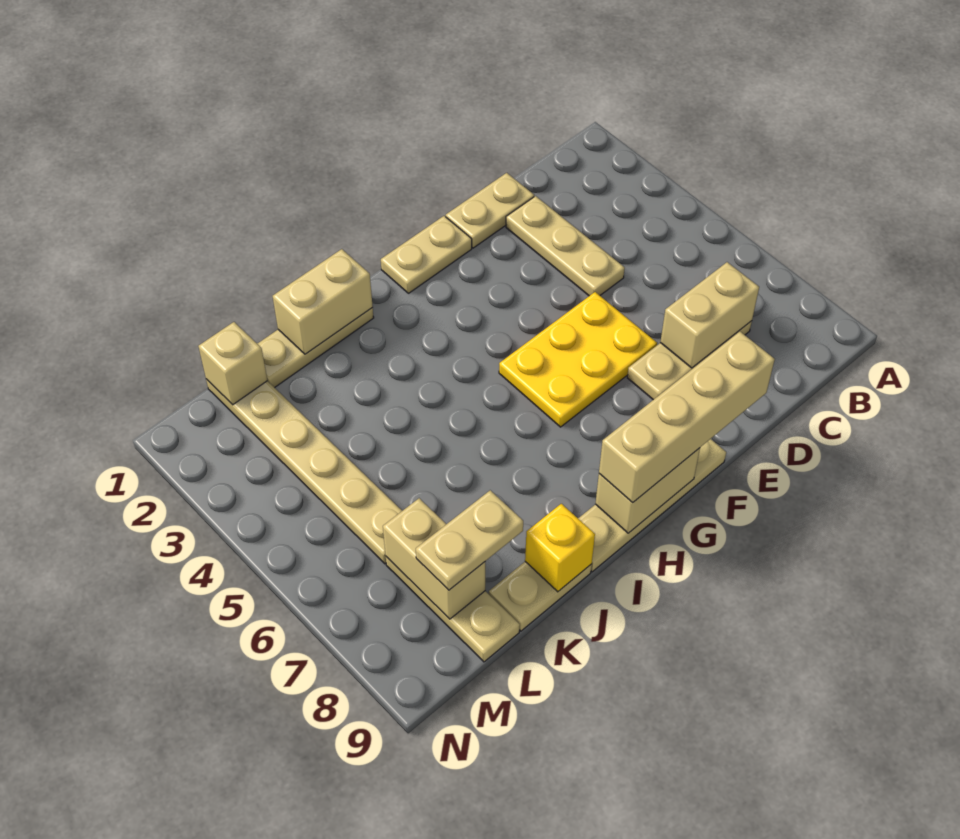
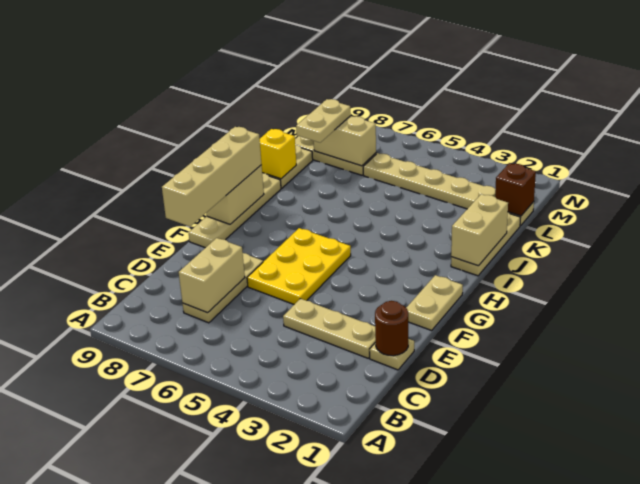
tan plate D1:E1 level 1 -> tan plate D1 level 1
none -> brown round brick D1 level 2
tan brick L1 level 2 -> brown brick L1 level 2

